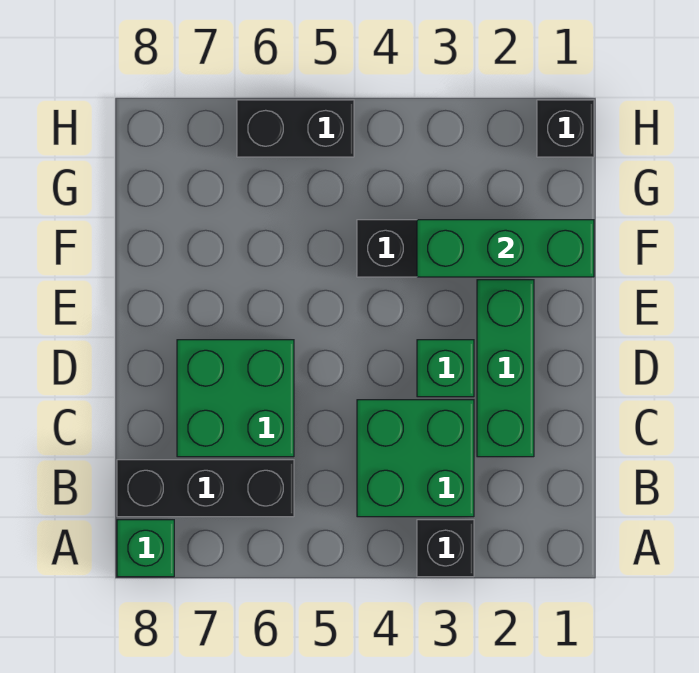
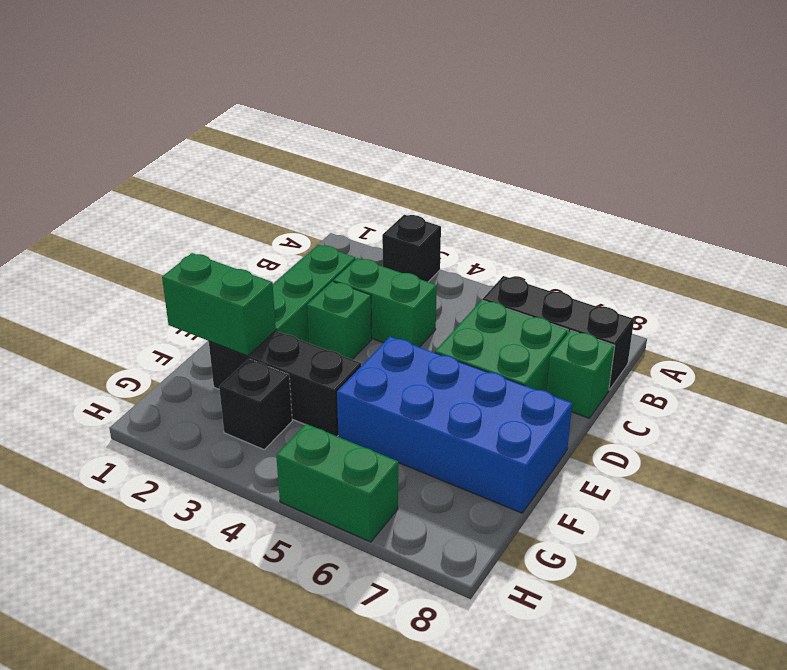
green brick A8 level 1 -> green brick C8 level 1
green brick B3:C4 level 1 -> green brick C3:C4 level 1
none -> blue brick E5:F8 level 1
green brick F1:F3 level 2 -> green brick F1:F2 level 2
black brick H1 level 1 -> black brick G3 level 1
black brick H5:H6 level 1 -> green brick H5:H6 level 1

